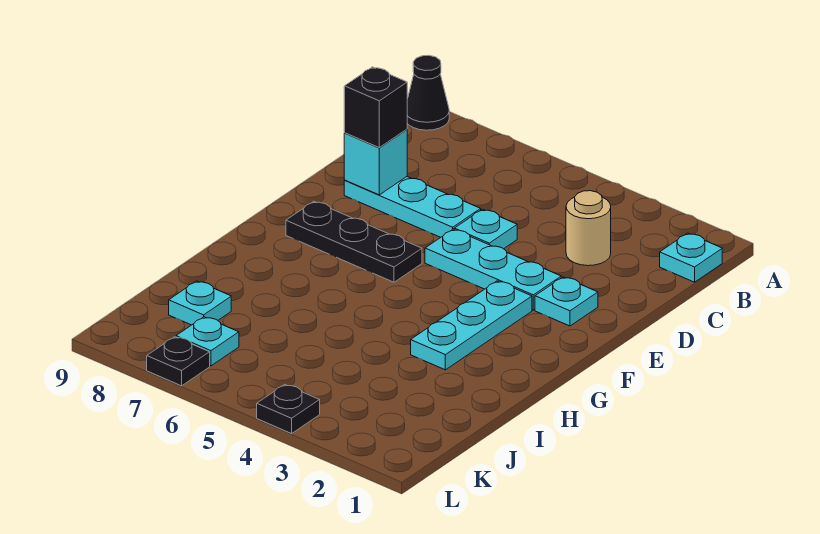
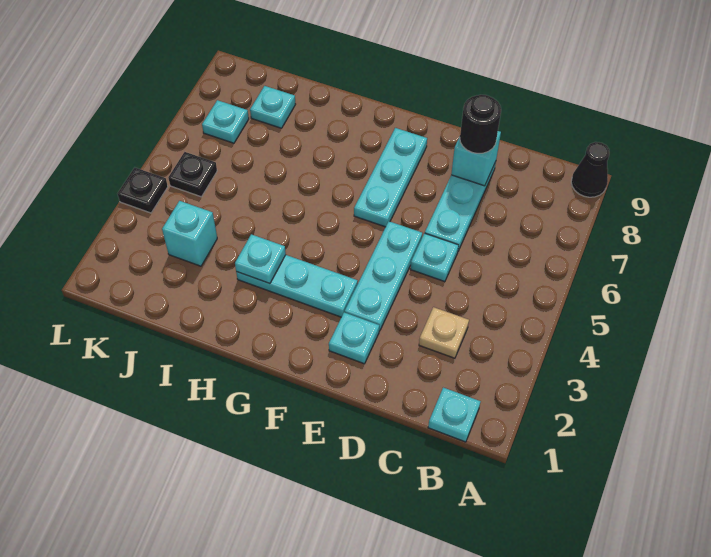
tan round brick C3 level 1 -> tan plate C3 level 1
black brick D8 level 3 -> black round brick D8 level 3
black plate F6:F8 level 1 -> cyan plate F6:F8 level 1
none -> cyan plate H3 level 2
none -> cyan brick J3 level 1
black plate L7 level 1 -> black plate K5 level 1

